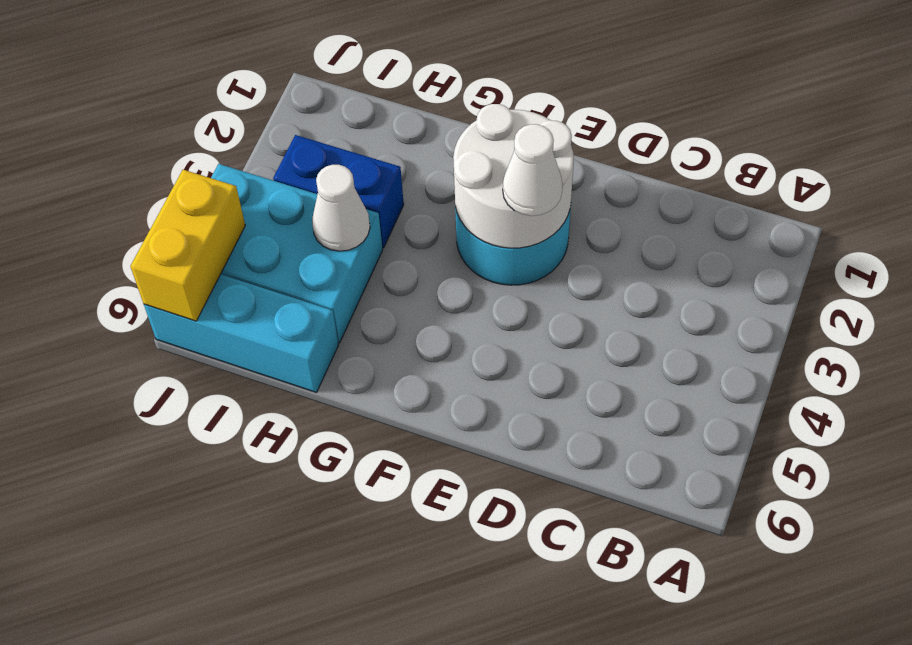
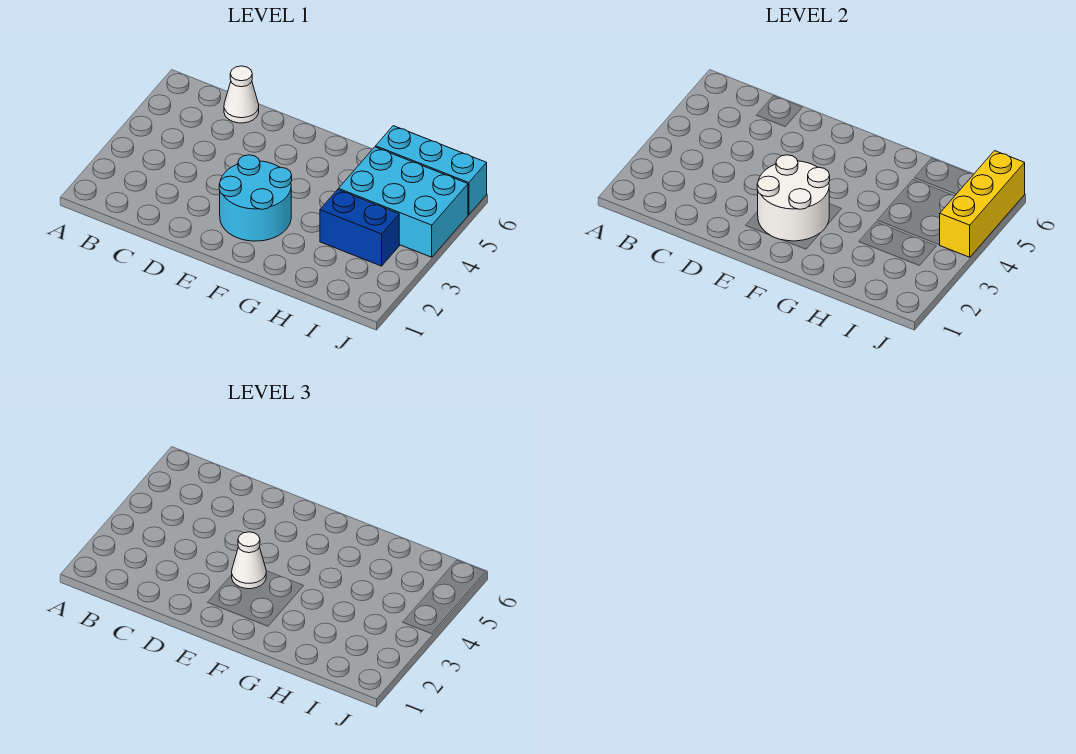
white cone H4 level 2 -> white cone C6 level 1
yellow brick J5:J6 level 2 -> yellow brick J4:J6 level 2

